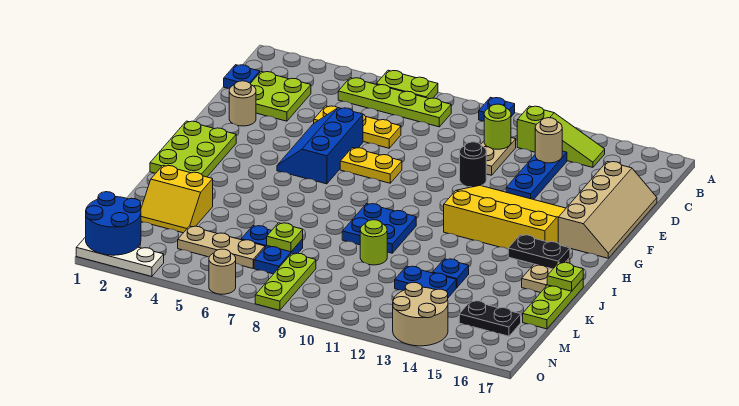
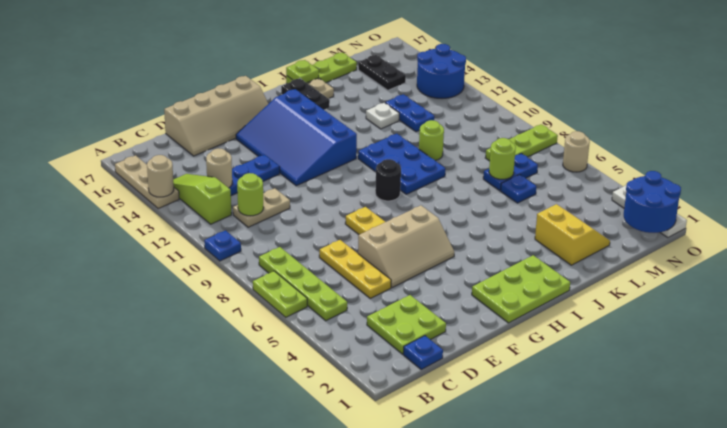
tan slope D16:G17 level 1 top 16 -> tan slope D16:G17 level 1 top 17
tan round brick E2 level 1 -> tan round brick A14 level 2
blue slope E5:G6 level 1 top 6 -> tan slope E5:G6 level 1 top 6
black round brick E11 level 1 -> black round brick H9 level 1
yellow slope F12:H15 level 1 top H -> blue slope F12:H15 level 1 top H
blue plate I9:J10 level 1 -> blue plate I9:J11 level 1
blue plate K13 level 1 -> white plate K13 level 1
lime plate L7 level 2 -> lime round brick L7 level 2
tan plate M4:M6 level 1 -> tan plate A14:A16 level 1
tan round brick N13:O14 level 1 -> blue round brick N13:O14 level 1

